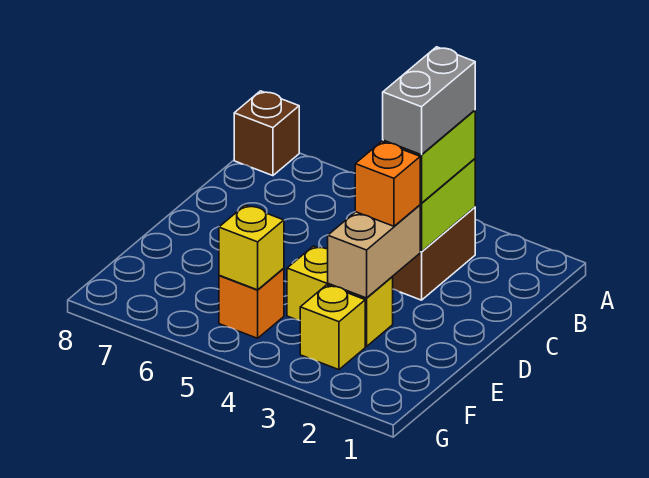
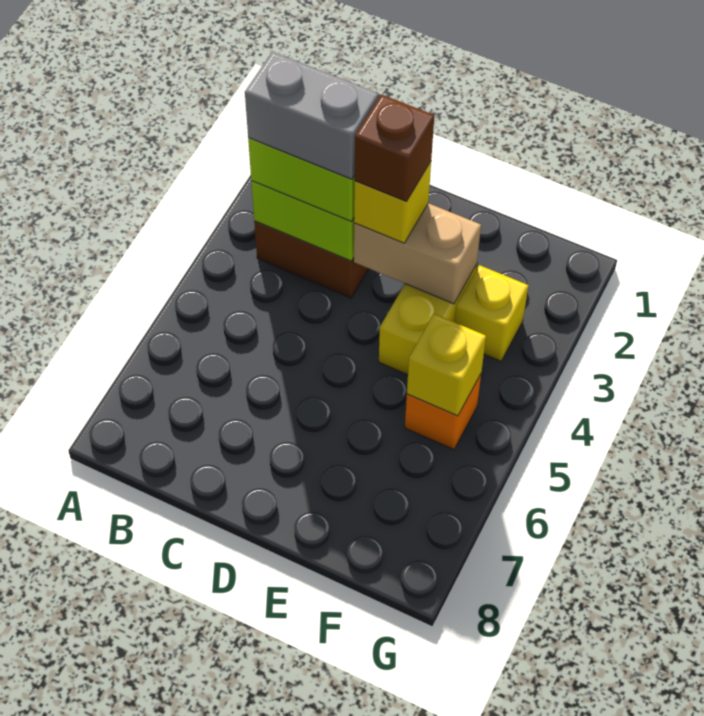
brown brick A8 level 1 -> brown brick D3 level 4
orange brick D3 level 3 -> yellow brick D3 level 3

